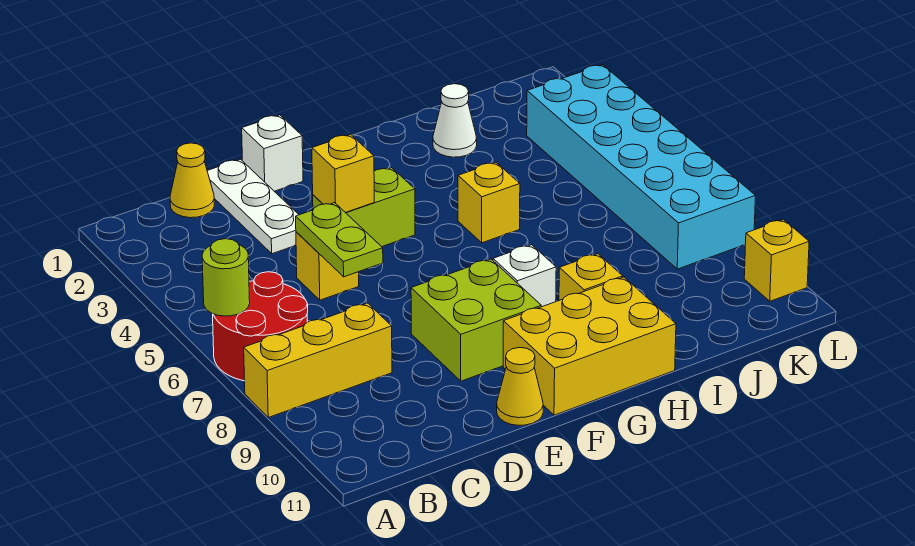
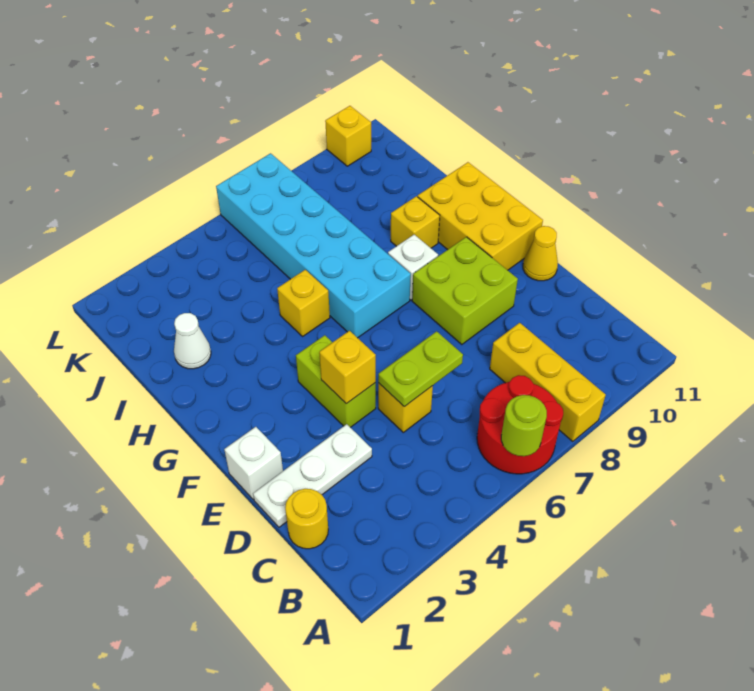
yellow cone C1 level 1 -> yellow round brick C1 level 1
cyan brick K3:L8 level 1 -> cyan brick G6:L7 level 1

